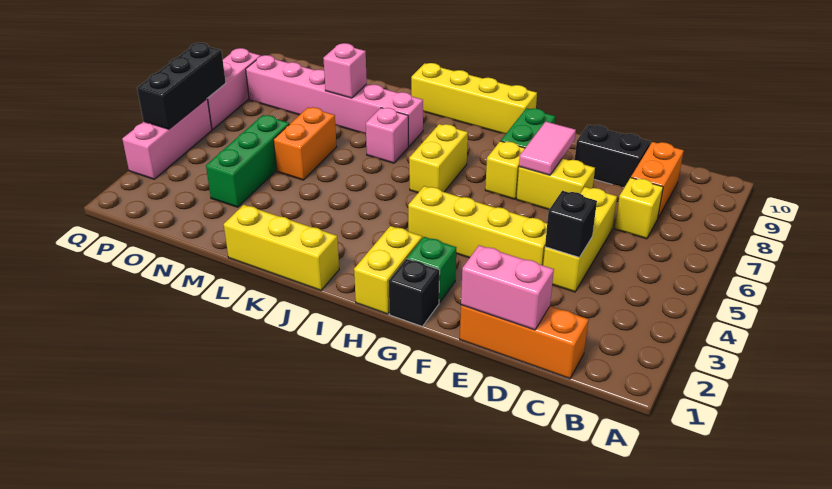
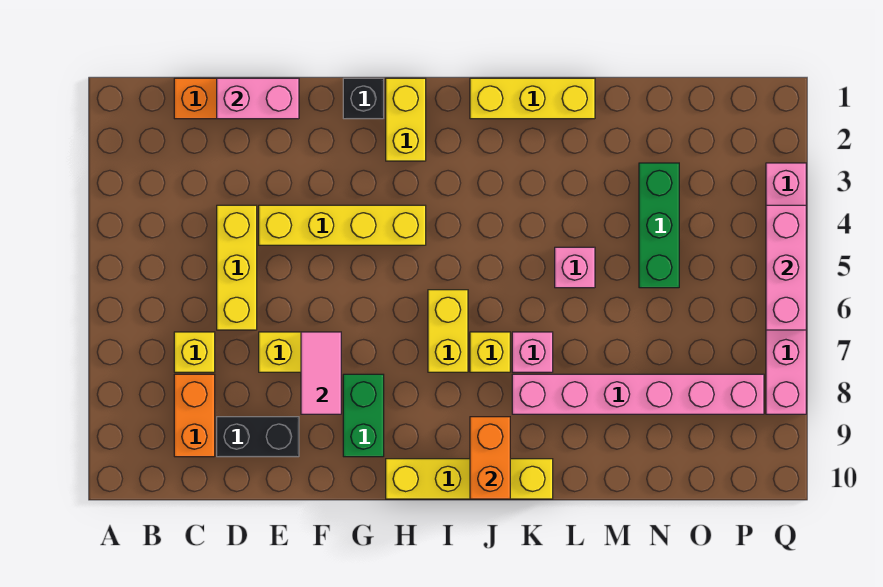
black brick D4 level 2 -> none
green brick G2 level 1 -> none
yellow brick G7 level 1 -> yellow brick J7 level 1
orange brick M5:M6 level 1 -> orange brick J9:J10 level 2
pink brick M8 level 2 -> pink brick L5 level 1
black brick Q4:Q6 level 2 -> pink brick Q4:Q6 level 2

